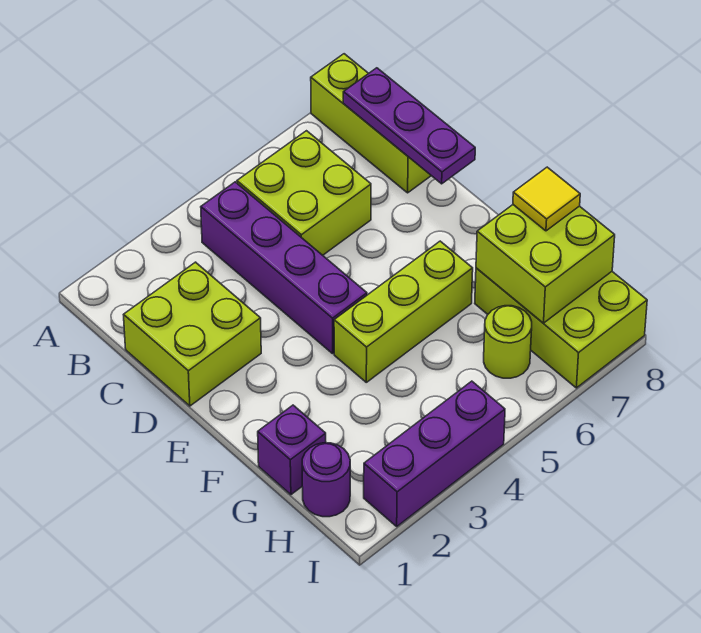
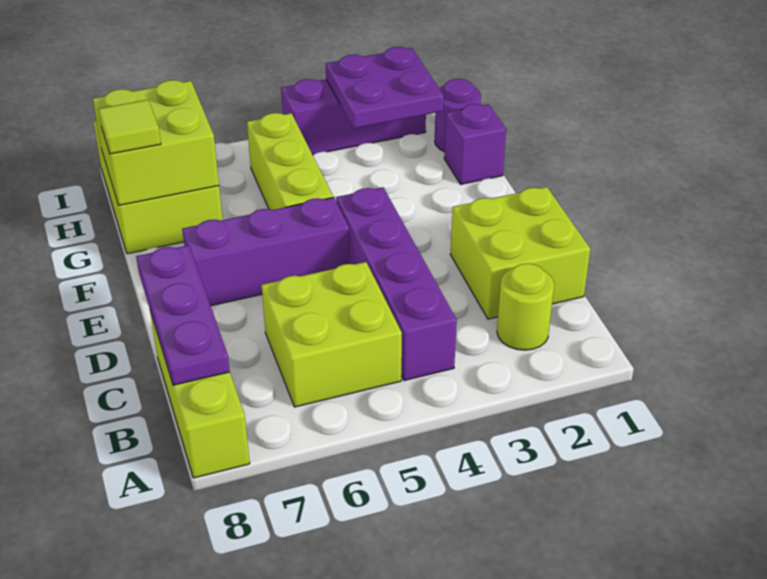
none -> purple brick E5:E7 level 1
lime brick F4:F6 level 1 -> lime brick F5:H5 level 1
yellow tile G8 level 3 -> lime tile G8 level 3
none -> purple plate H2:I3 level 2
lime round brick H6 level 1 -> lime round brick B2 level 1

